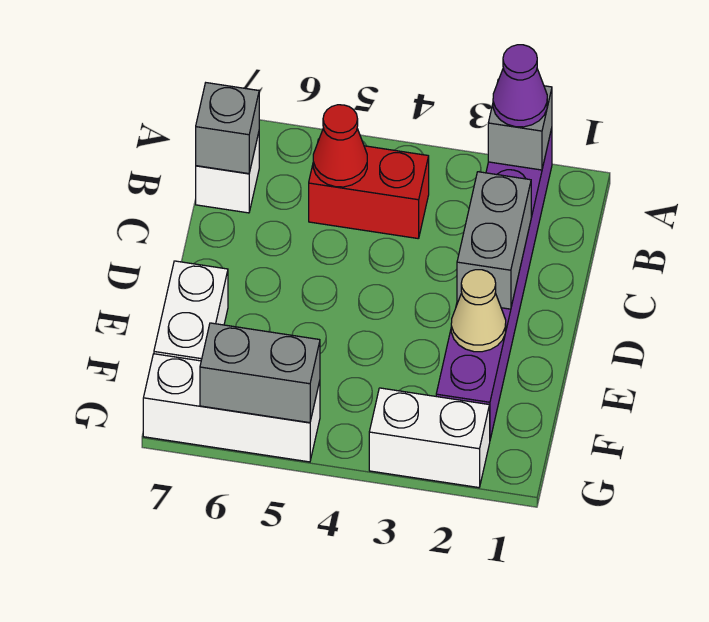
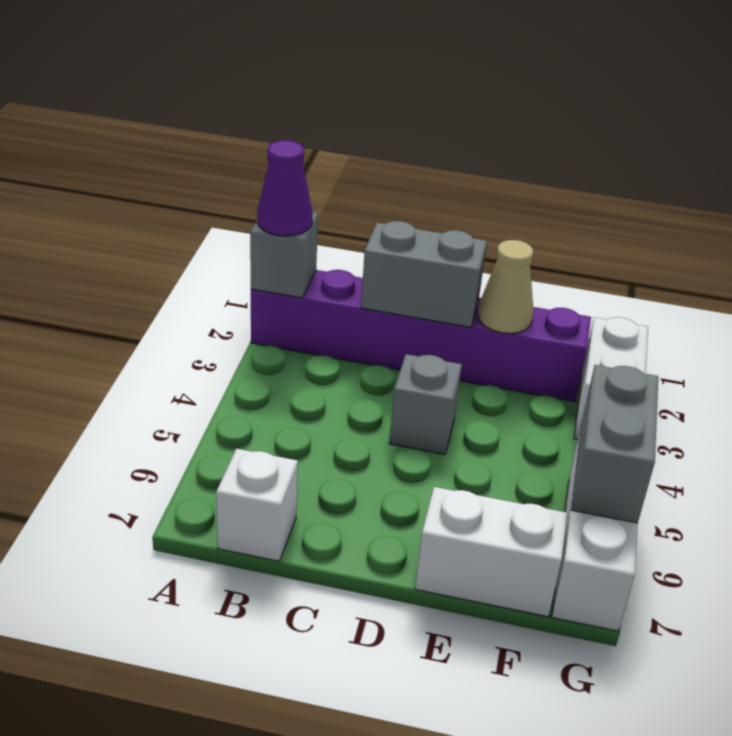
red brick B4:B5 level 1 -> none
red cone B5 level 2 -> none
grey brick B7 level 2 -> grey brick D4 level 1

